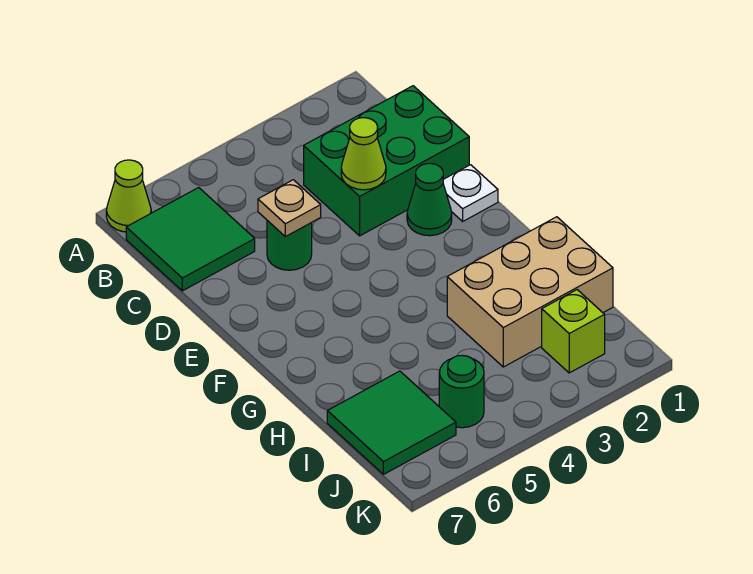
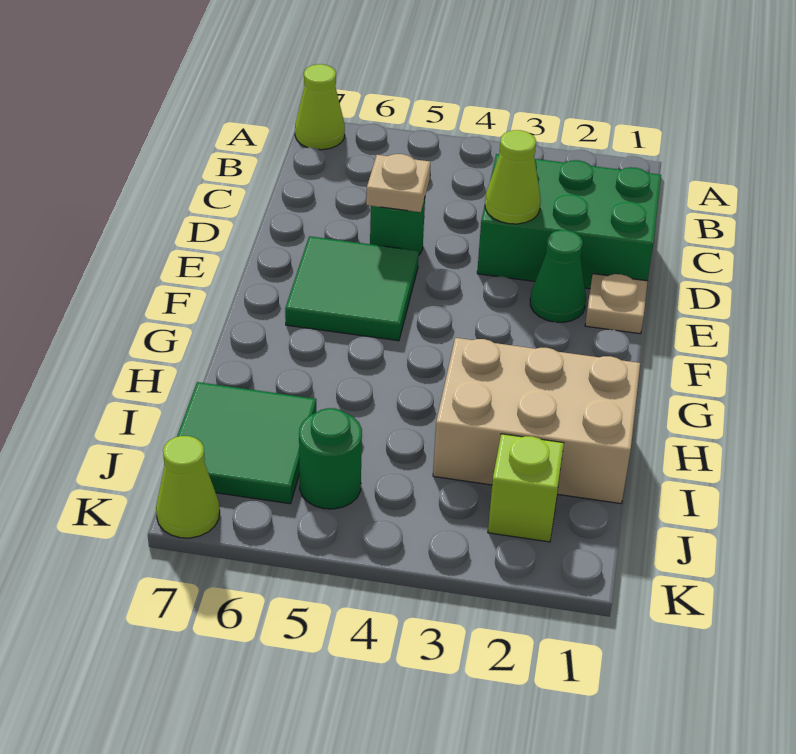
green tile B6:C7 level 1 -> green tile E5:F6 level 1
white plate E1 level 1 -> tan plate E1 level 1
none -> lime cone K7 level 1

